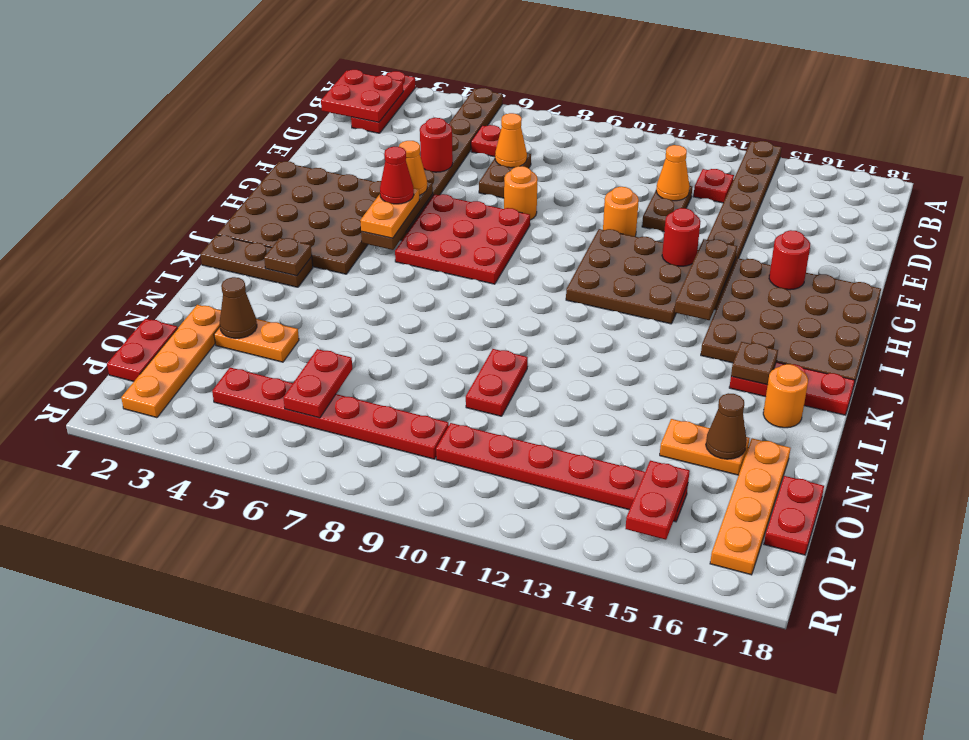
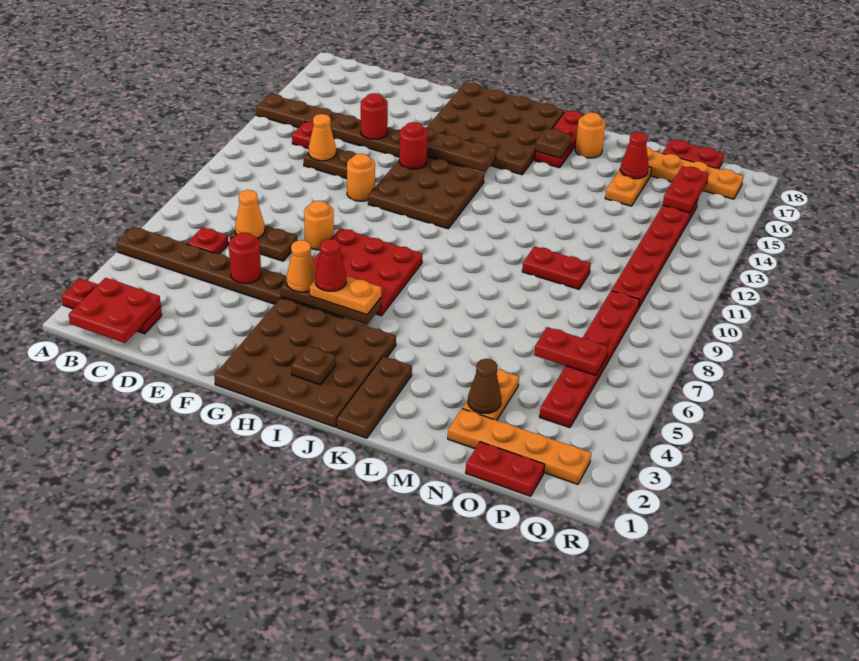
red round brick G16 level 2 -> red round brick E14 level 2
brown plate K3 level 2 -> brown plate I2 level 2
brown cone N16 level 2 -> red cone N16 level 2
red plate P15:Q15 level 2 -> red plate P15:P16 level 2

